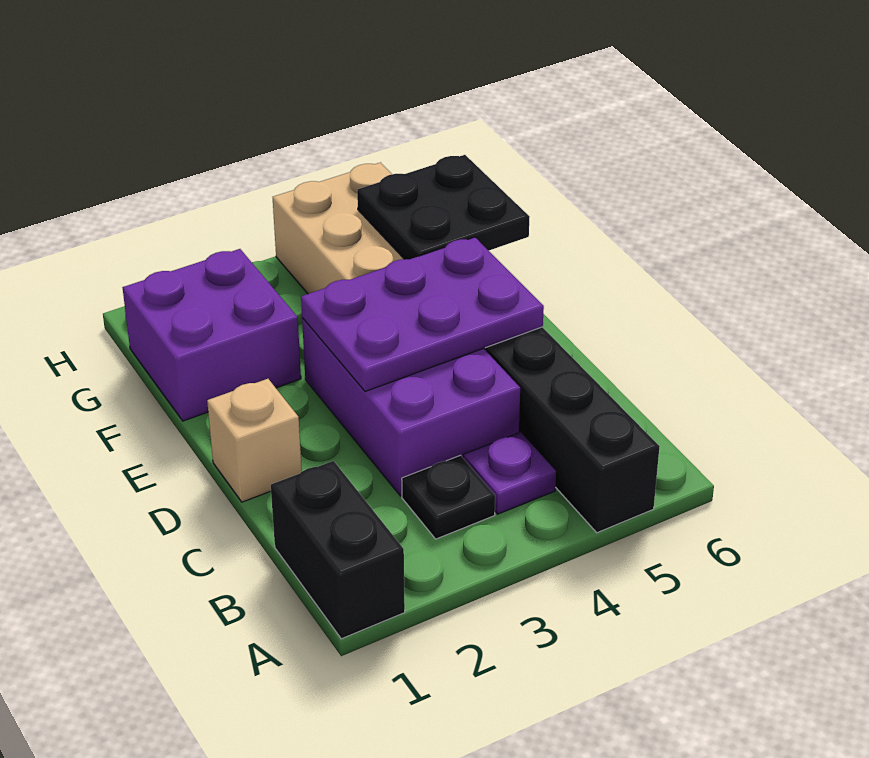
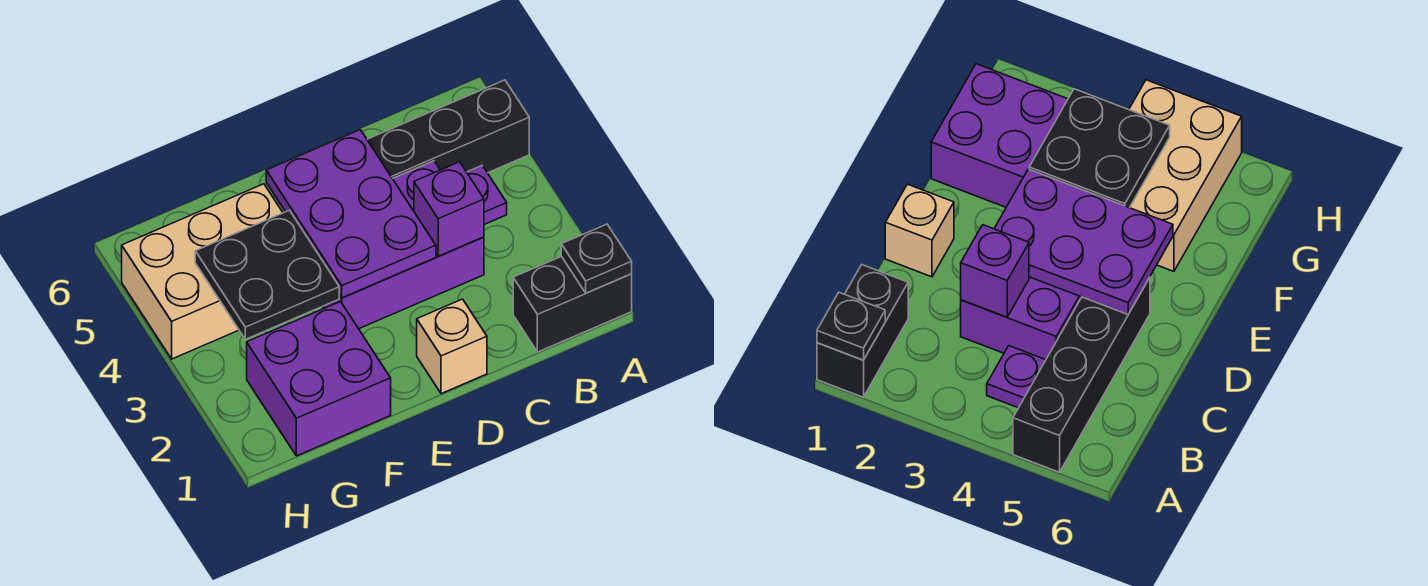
black plate B3 level 1 -> black plate A1 level 2
none -> purple brick C3 level 2
black plate F5:G6 level 2 -> black plate F3:G4 level 2

